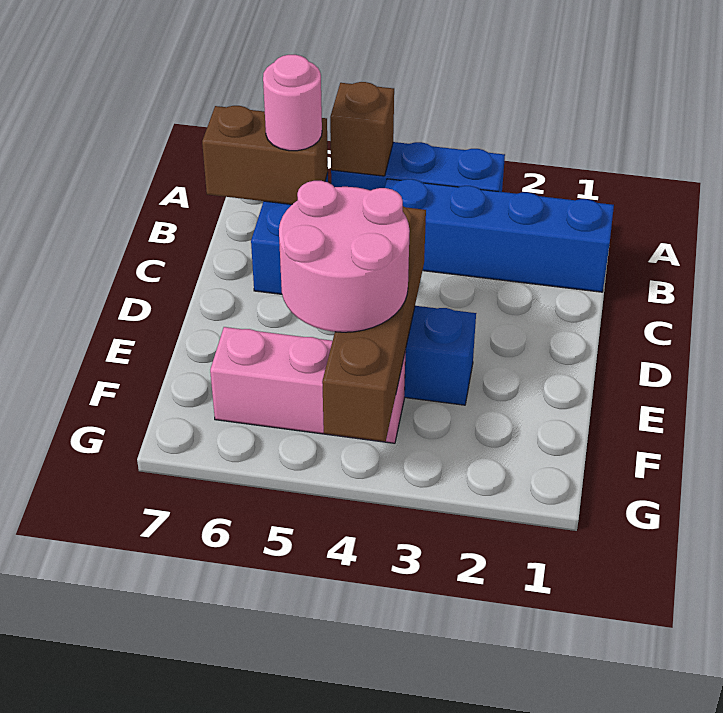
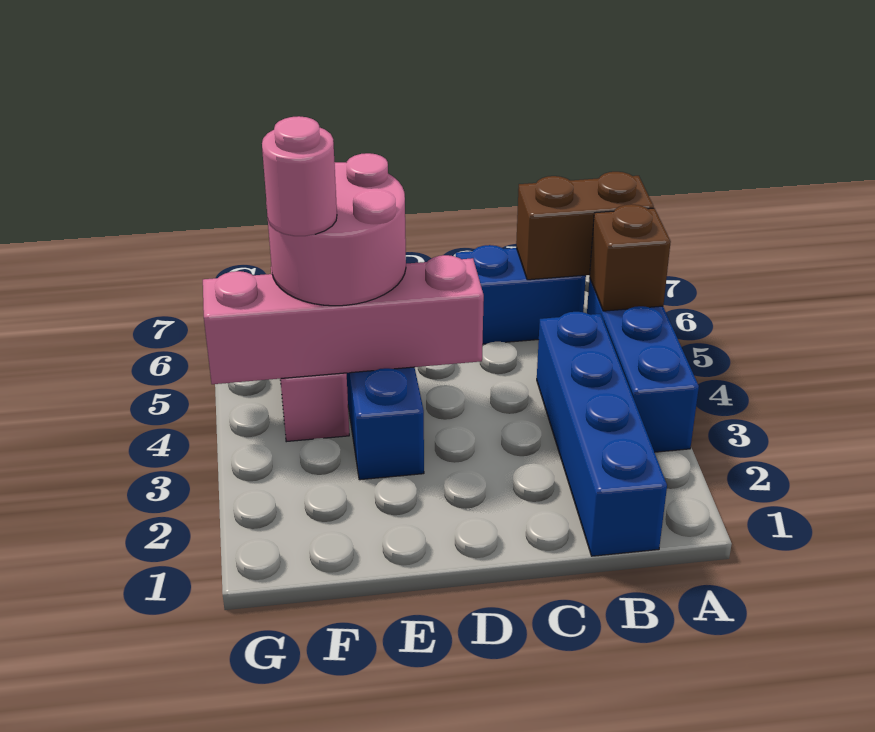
brown brick B6:B7 level 2 -> brown brick A6:B6 level 2
pink round brick B6 level 3 -> pink round brick F4 level 4
brown brick D4:G4 level 2 -> pink brick D4:G4 level 2

